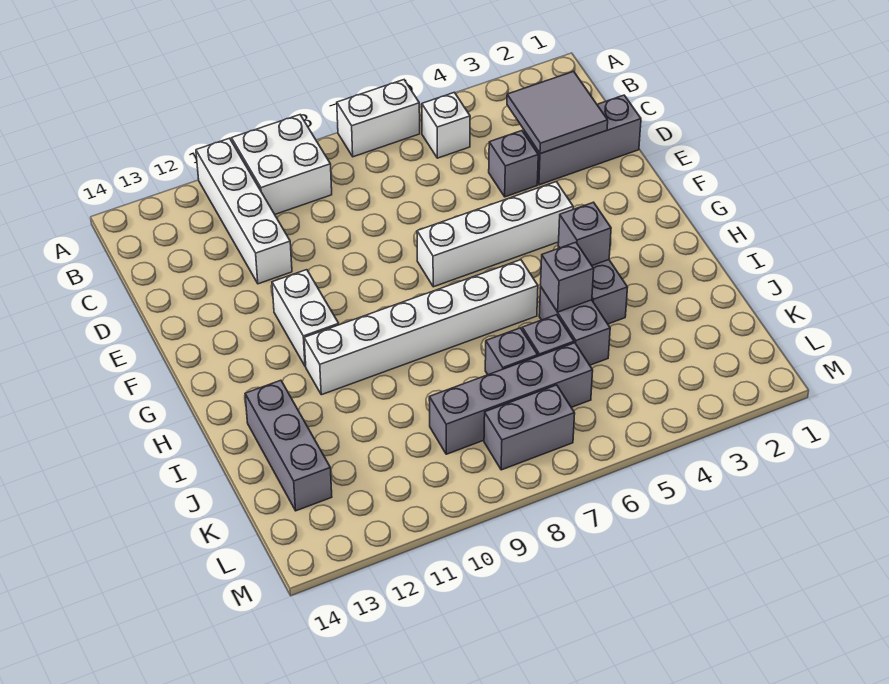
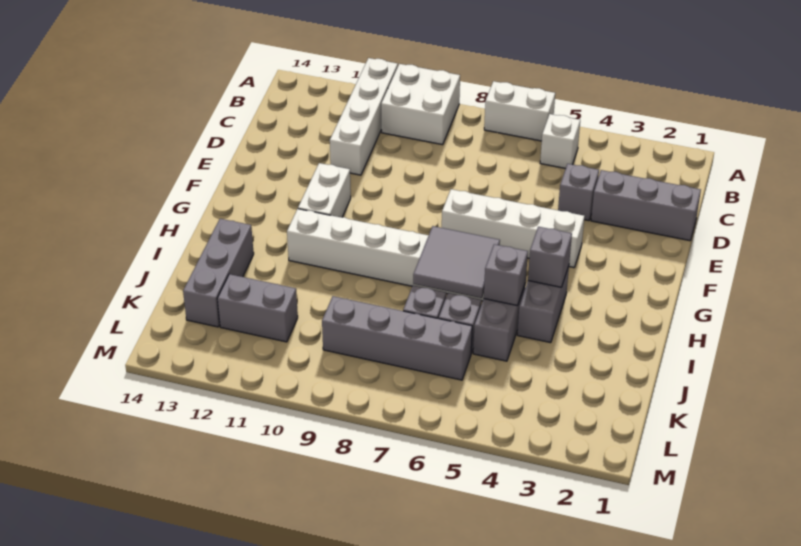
grey tile C2:D3 level 2 -> grey tile H6:I7 level 2
grey brick L7:L8 level 1 -> grey brick K11:K12 level 1

